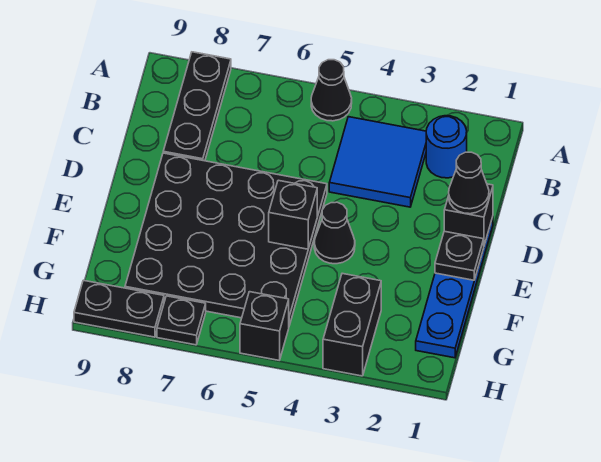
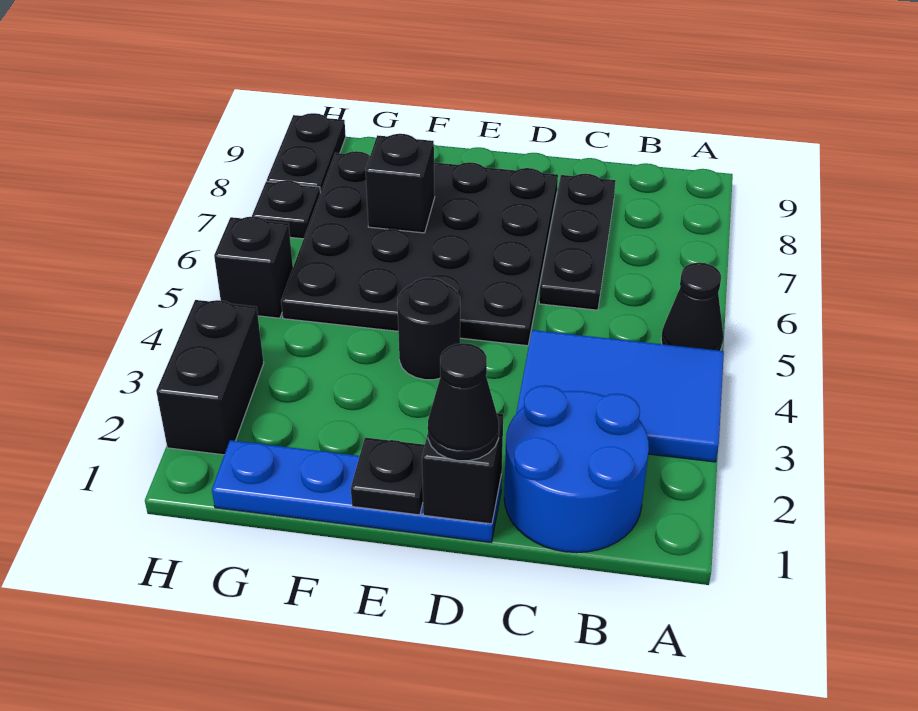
black plate A8:C8 level 1 -> black plate C6:C8 level 1
blue round brick B2 level 1 -> blue round brick B1:C2 level 1
blue tile B3:C4 level 1 -> blue tile A3:C4 level 1
black cone E4 level 1 -> black round brick E4 level 1
black brick E5 level 2 -> black brick F7 level 2
black brick G3:H3 level 1 -> black brick H2:H3 level 1

